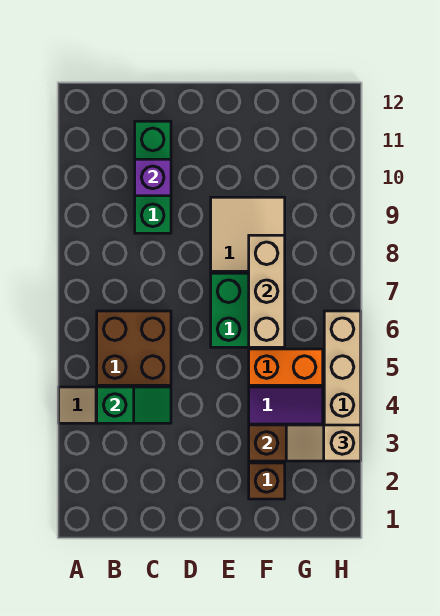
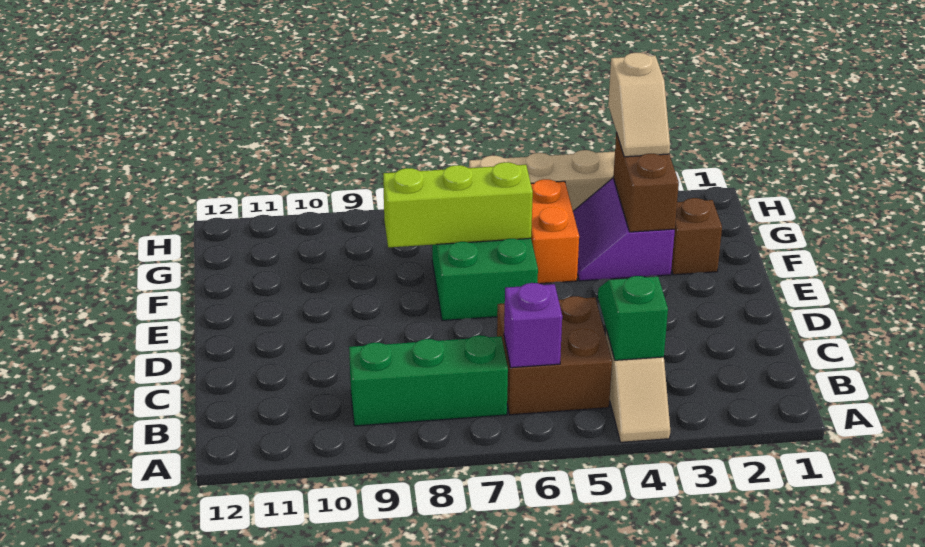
green brick C9:C11 level 1 -> green brick B7:B9 level 1
purple brick C10 level 2 -> purple brick B6 level 2
tan tile E8:F9 level 1 -> none
tan brick F6:F8 level 2 -> lime brick F6:F8 level 2

